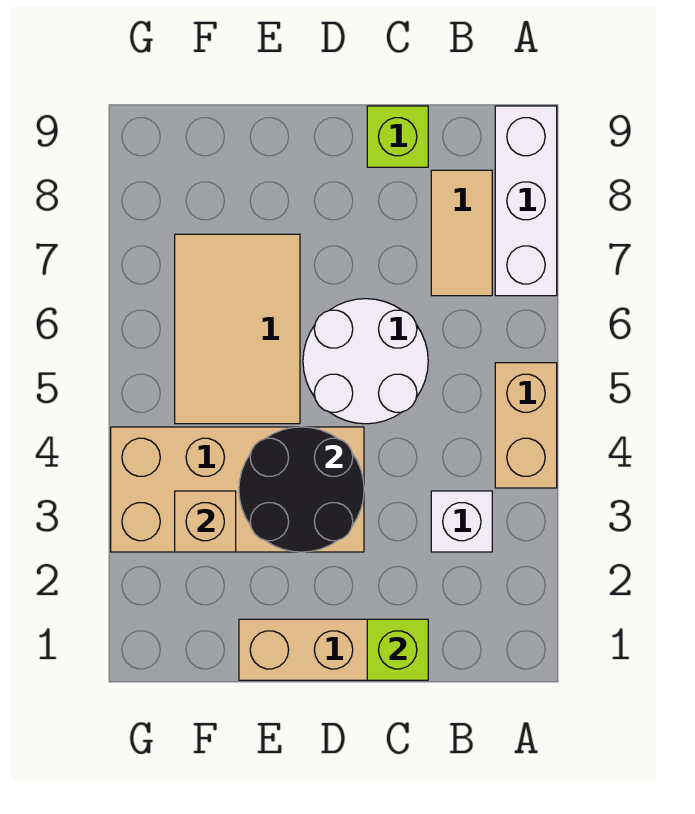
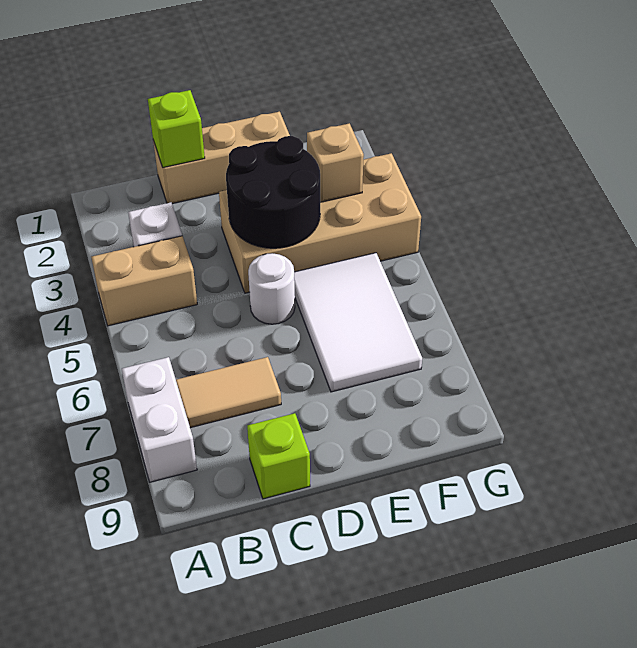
tan brick A4:A5 level 1 -> tan brick A4:B4 level 1
white brick A7:A9 level 1 -> white brick A7:A8 level 1
tan tile B7:B8 level 1 -> tan tile B7:C7 level 1
white round brick C5:D6 level 1 -> white round brick D5 level 1
tan tile E5:F7 level 1 -> white tile E5:F7 level 1

